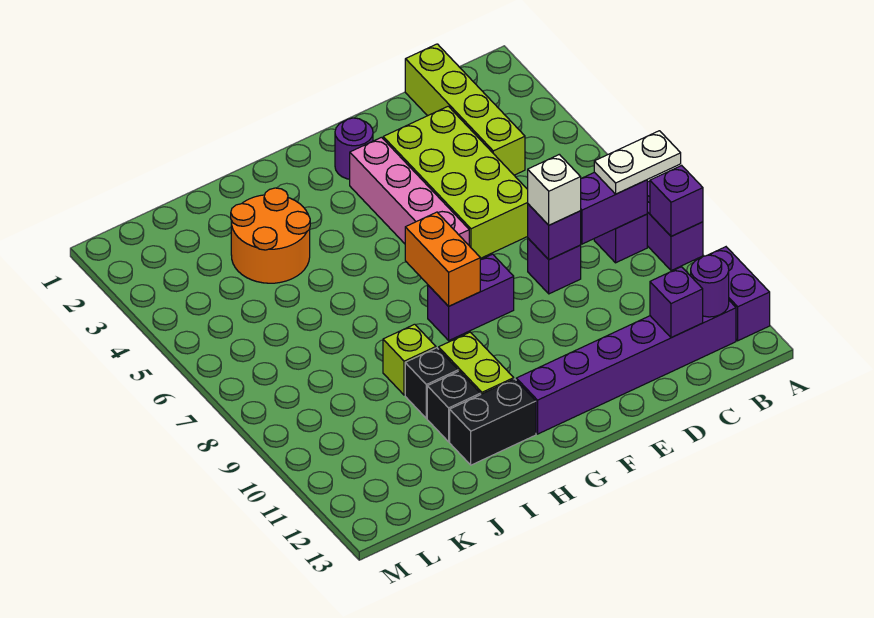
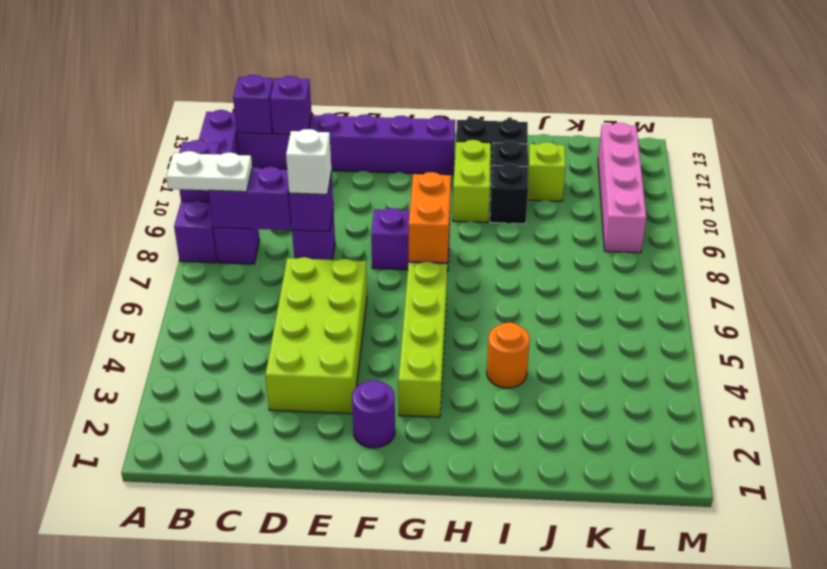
purple round brick B12 level 2 -> purple brick B12 level 2
lime brick C1:C4 level 1 -> lime brick G3:G6 level 1
pink brick F3:F6 level 1 -> pink brick L9:L12 level 1
orange round brick I3:J4 level 1 -> orange round brick I4 level 1
lime brick I9 level 1 -> lime brick J11 level 1

